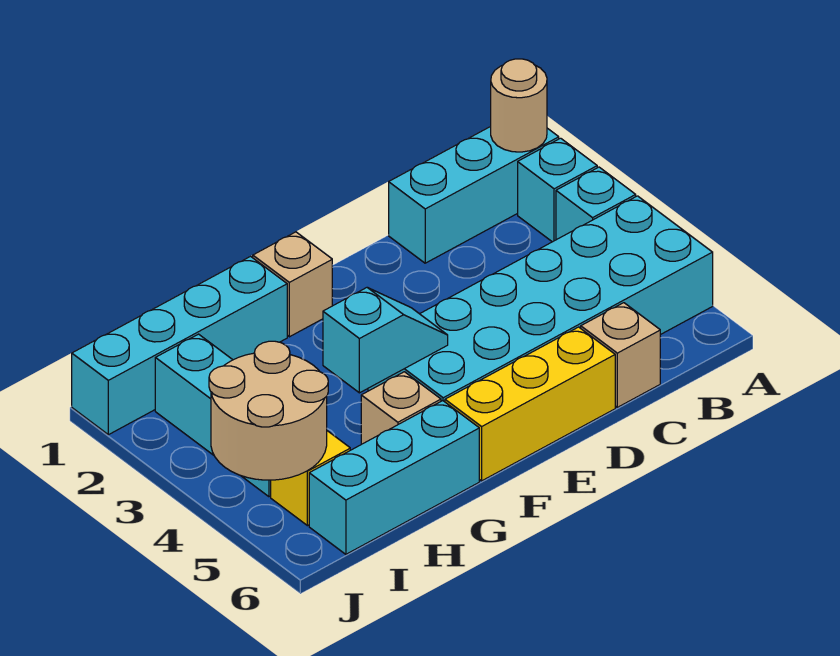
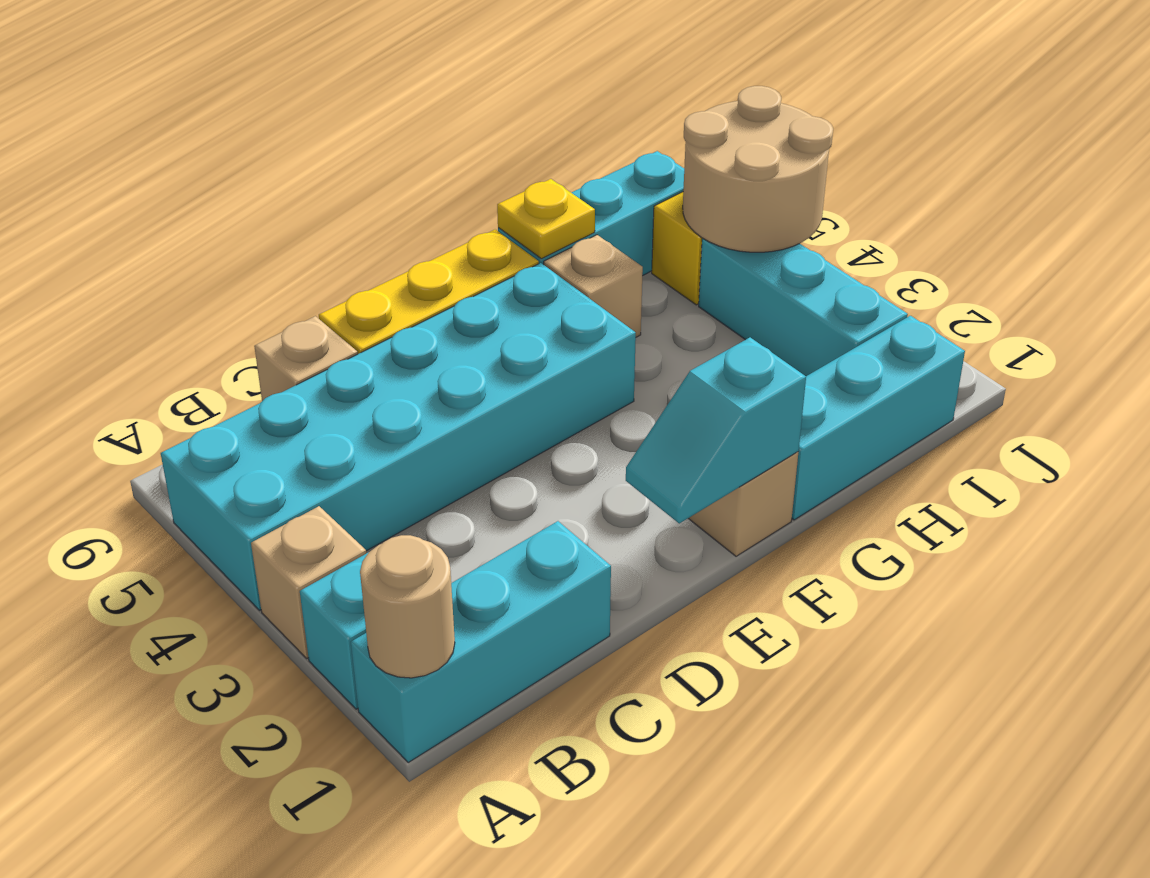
cyan brick A3 level 1 -> tan brick A3 level 1
cyan slope F4:G4 level 2 top G -> cyan slope E1:F1 level 2 top F
cyan brick G1:J1 level 1 -> cyan brick G1:I1 level 1
none -> yellow plate G6 level 2

